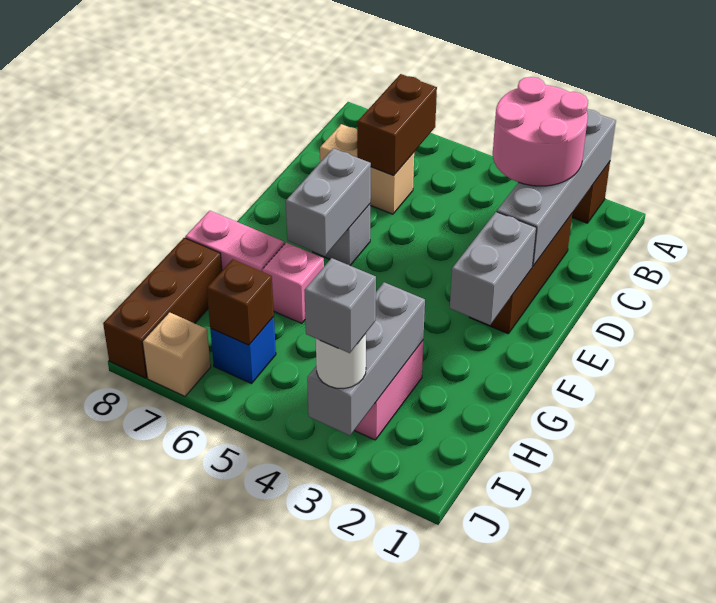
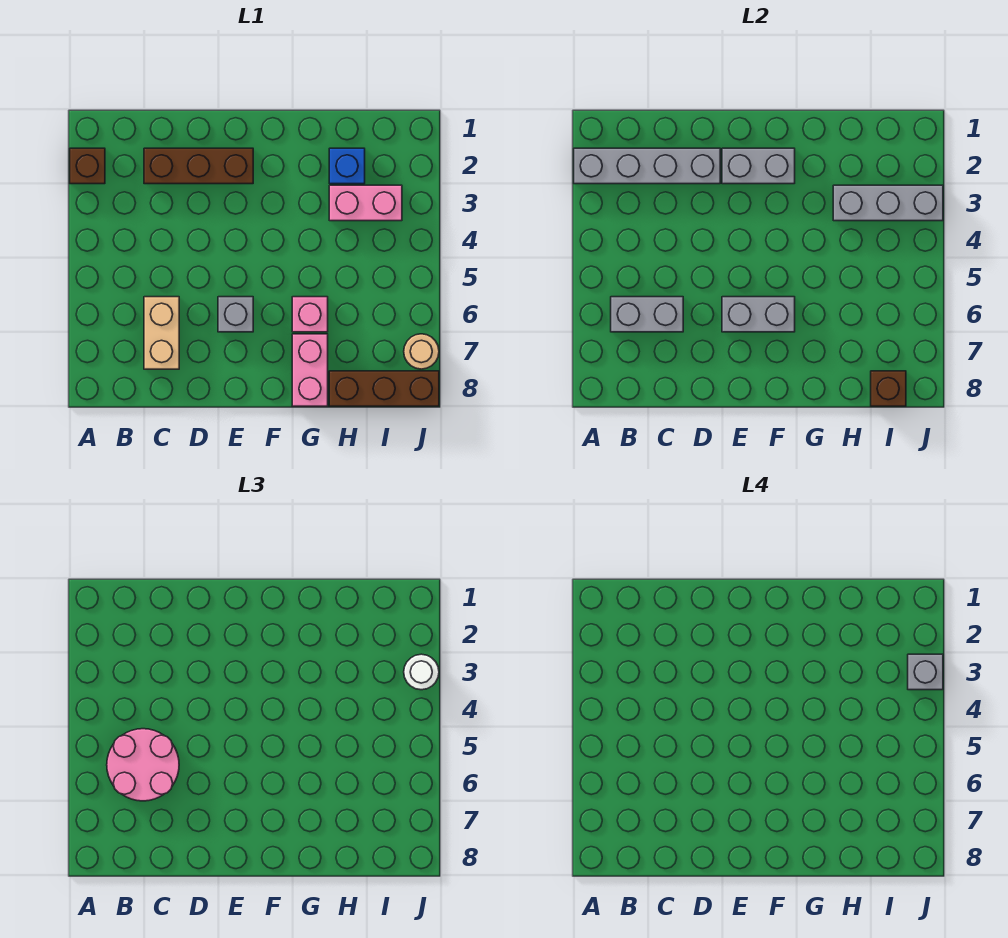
pink round brick B2:C3 level 3 -> pink round brick B5:C6 level 3
brown brick B6:C6 level 2 -> grey brick B6:C6 level 2
blue brick I6 level 1 -> blue brick H2 level 1
brown brick I6 level 2 -> brown brick I8 level 2
tan brick J7 level 1 -> tan round brick J7 level 1

